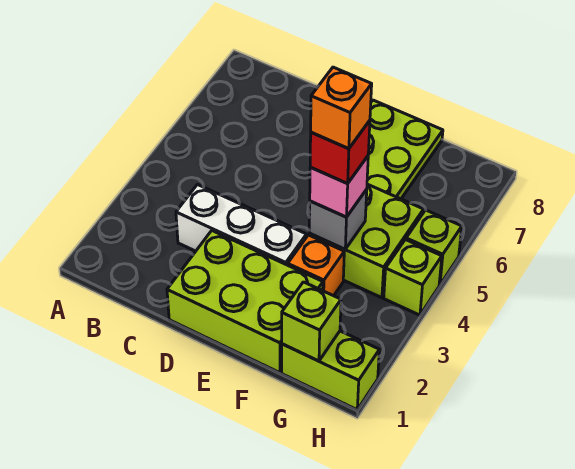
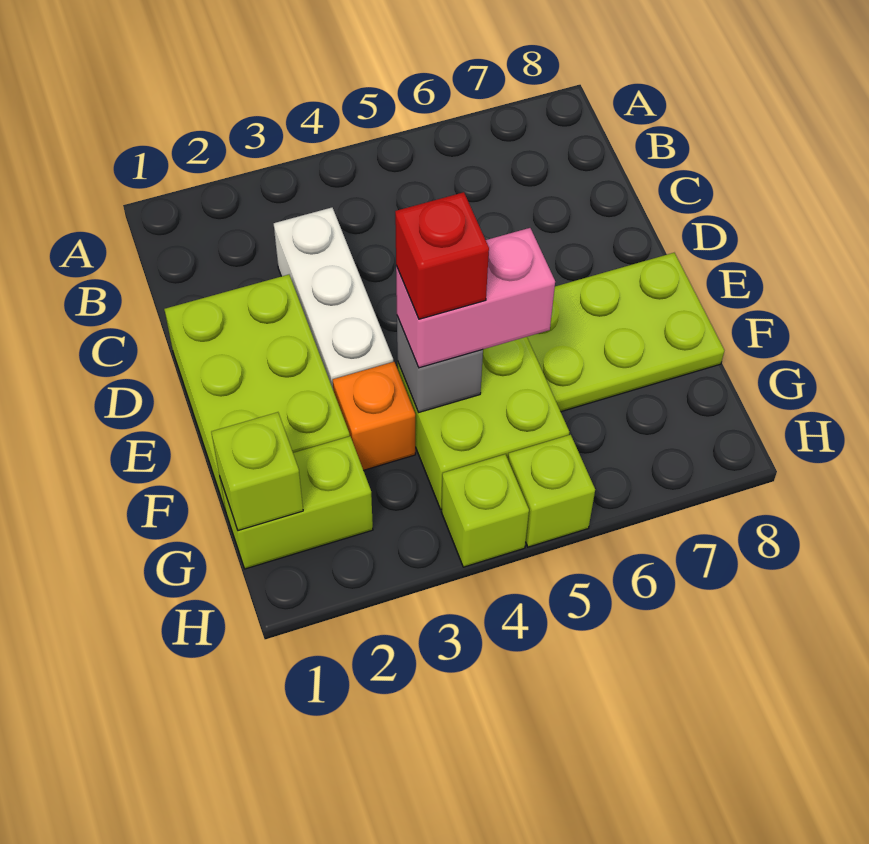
pink brick F4 level 3 -> pink brick F4:F5 level 3
orange brick F4 level 5 -> none
lime brick G1:H1 level 1 -> lime brick G1:G2 level 1

